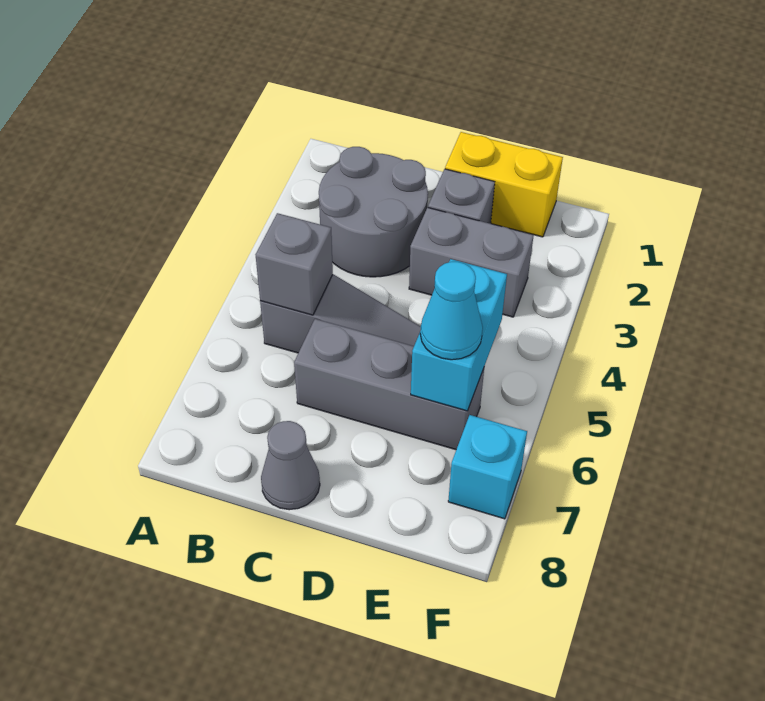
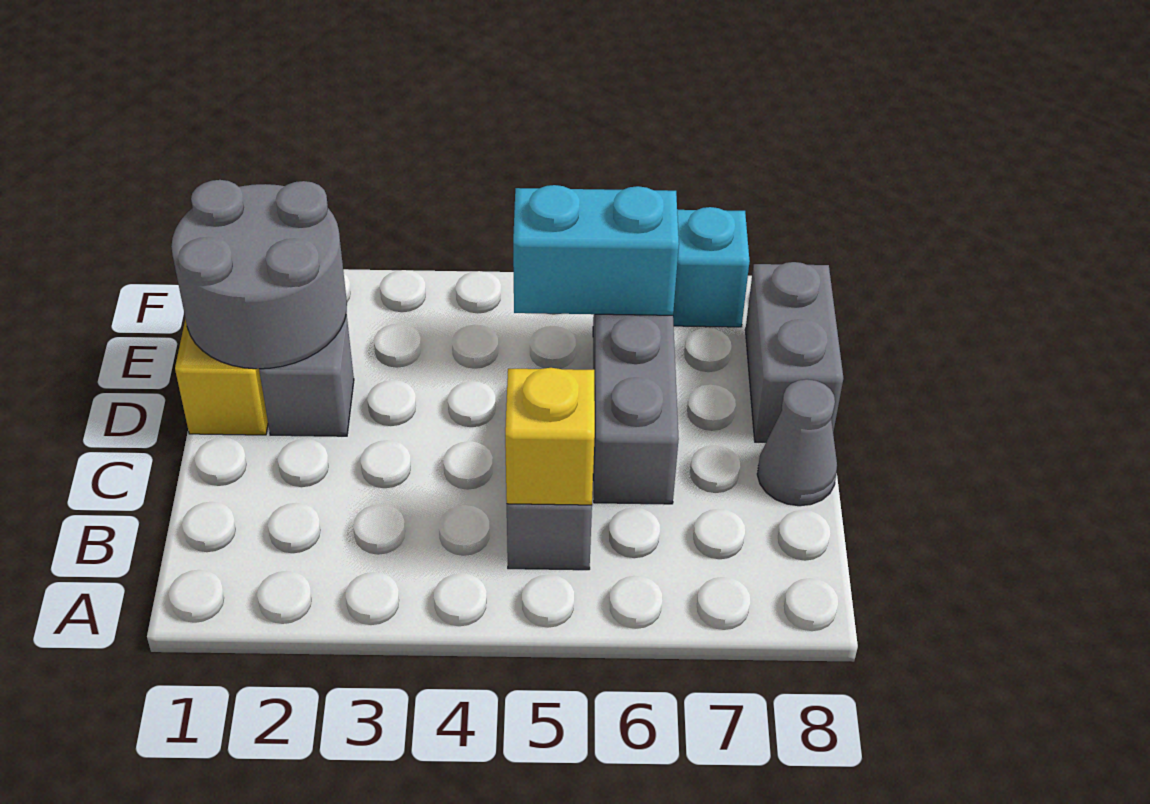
grey round brick B2:C3 level 1 -> grey round brick D1:E2 level 2
grey brick B5 level 2 -> yellow brick B5 level 2
grey brick D3:E3 level 1 -> grey brick D8:E8 level 1
cyan cone E6 level 3 -> none

